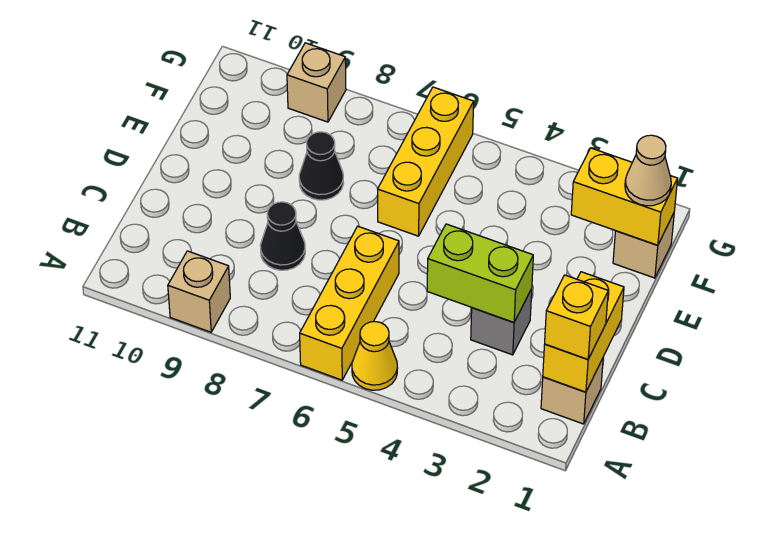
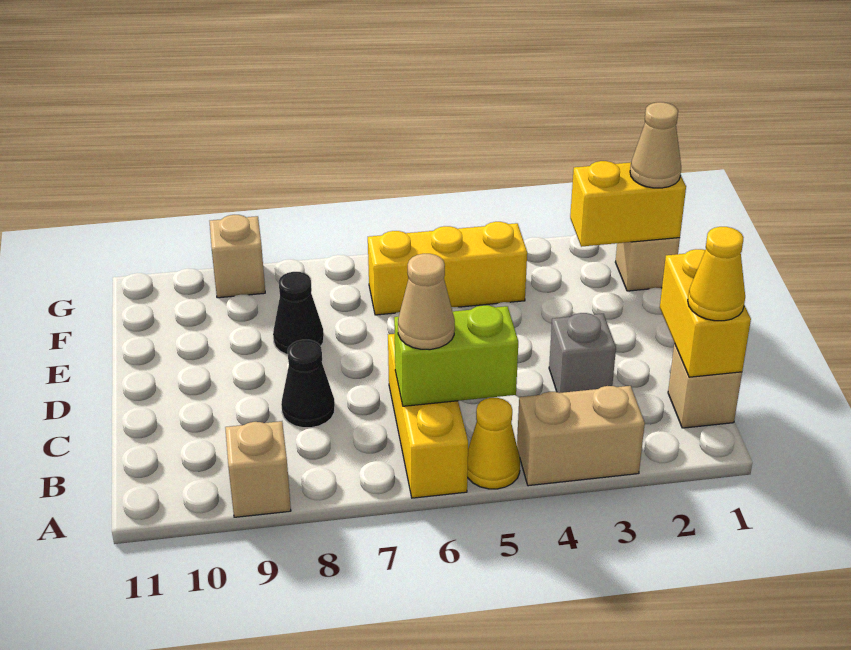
none -> tan brick A3:A4 level 1
yellow brick B1 level 3 -> yellow cone B1 level 3
none -> tan cone B6 level 3
lime brick C3:C4 level 2 -> lime brick B5:B6 level 2
yellow brick E6:G6 level 1 -> yellow brick F4:F6 level 1

